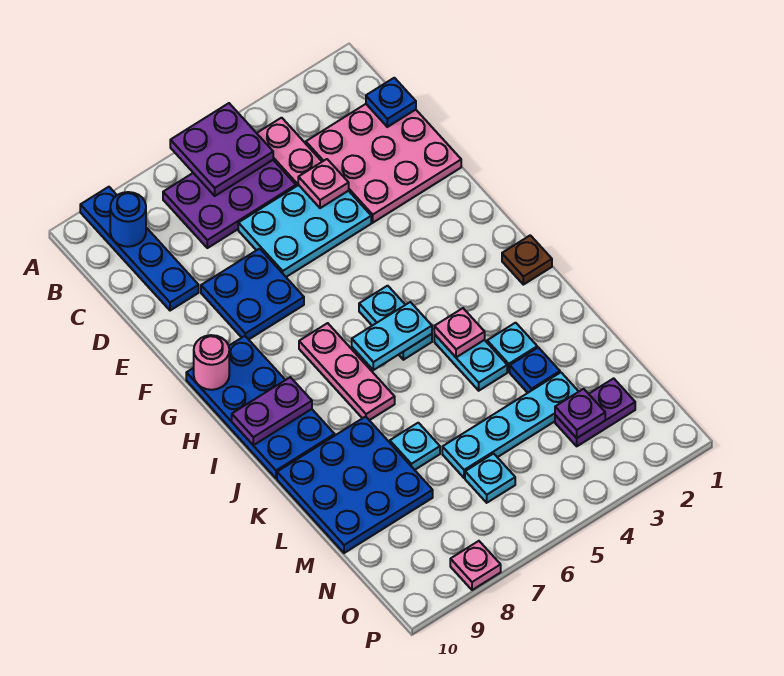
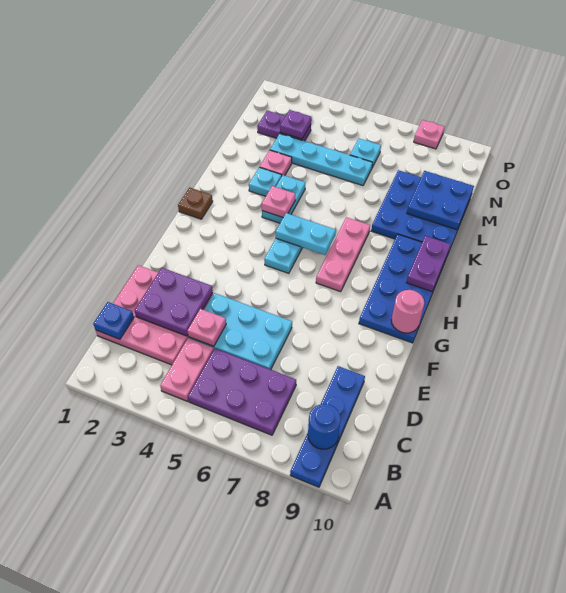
purple plate A5:B6 level 2 -> purple plate D2:E3 level 2
blue plate E7:F8 level 1 -> blue plate L9:M10 level 2
purple plate I9:I10 level 2 -> purple plate I10:J10 level 2
blue plate L3 level 1 -> pink plate L3 level 1
cyan plate L7 level 1 -> none

